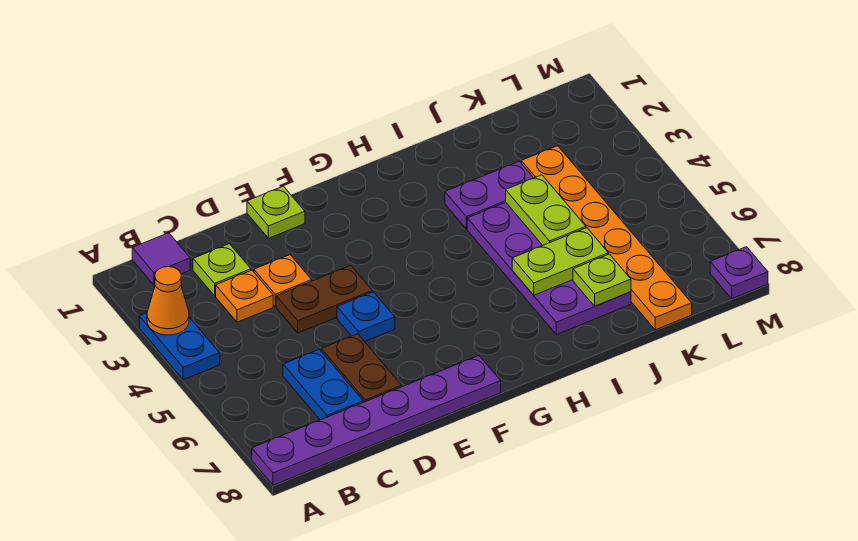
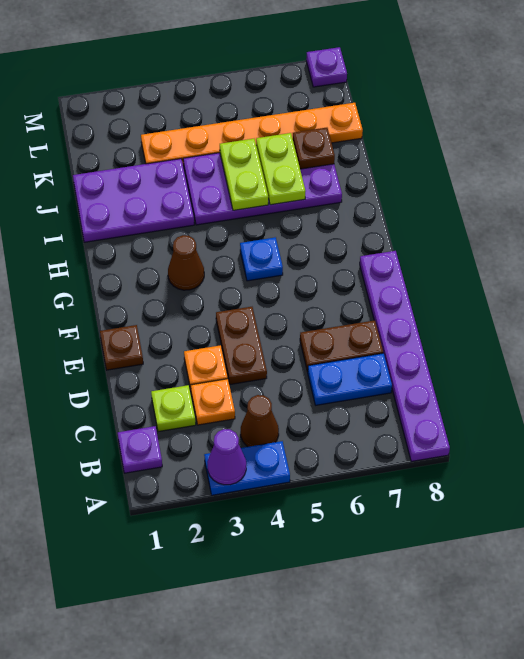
orange cone A3 level 2 -> purple cone A3 level 2
purple tile B1 level 1 -> purple plate B1 level 1
none -> brown cone B4 level 1
lime plate E1 level 1 -> brown plate E1 level 1
blue plate E5 level 1 -> blue plate G5 level 1
none -> brown cone G3 level 1
purple plate I3:J3 level 1 -> purple plate I1:J3 level 1
lime plate J4:J5 level 2 -> lime plate I5:J5 level 2
lime plate J7 level 2 -> brown plate J7 level 2

